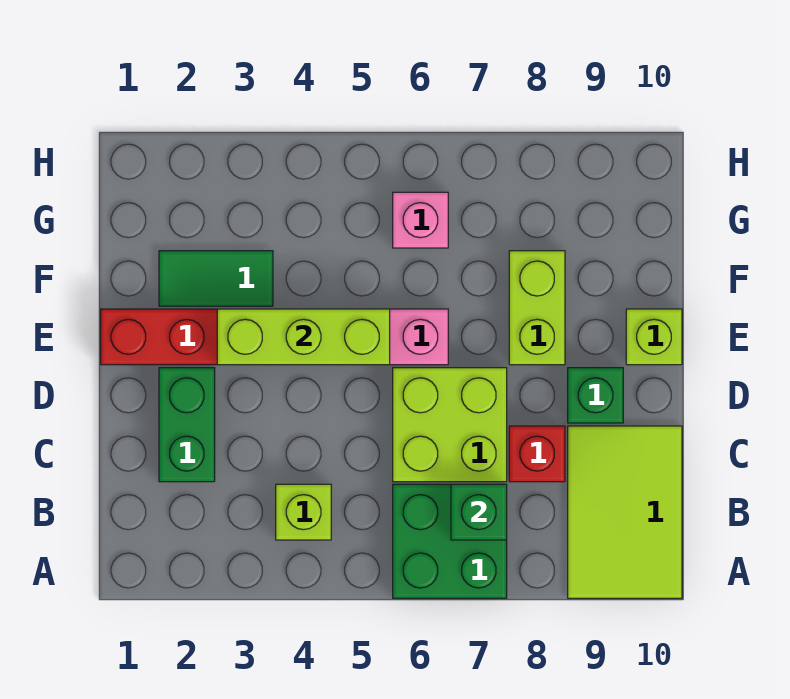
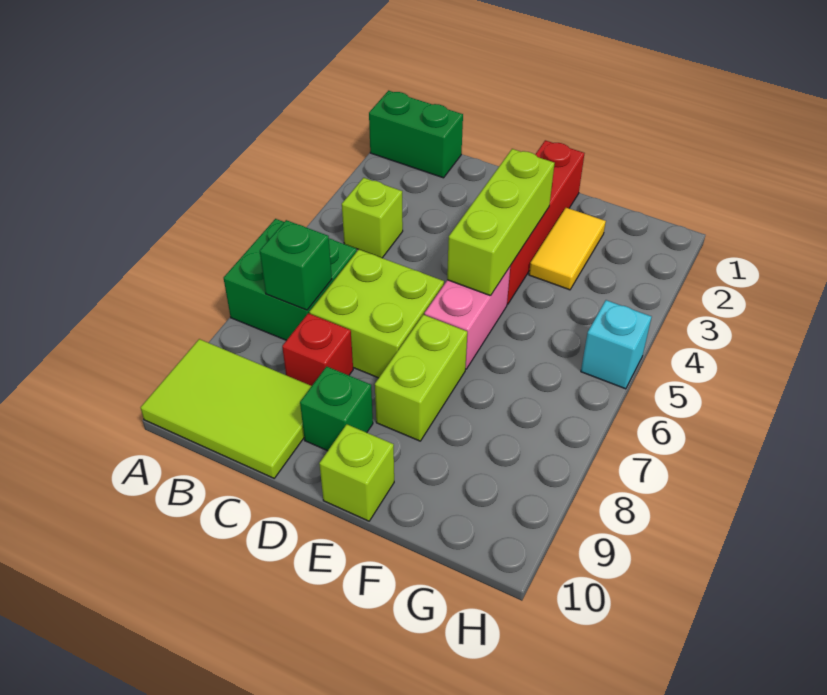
green brick C2:D2 level 1 -> green brick A1:B1 level 1
lime brick E8:F8 level 1 -> lime brick E7:E8 level 1
green tile F2:F3 level 1 -> yellow tile F2:F3 level 1
pink brick G6 level 1 -> none
none -> cyan brick H5 level 1

